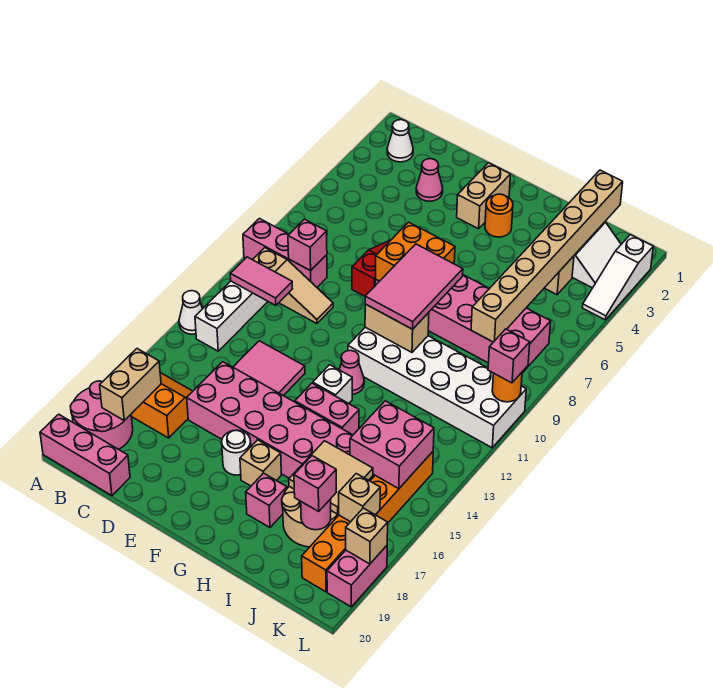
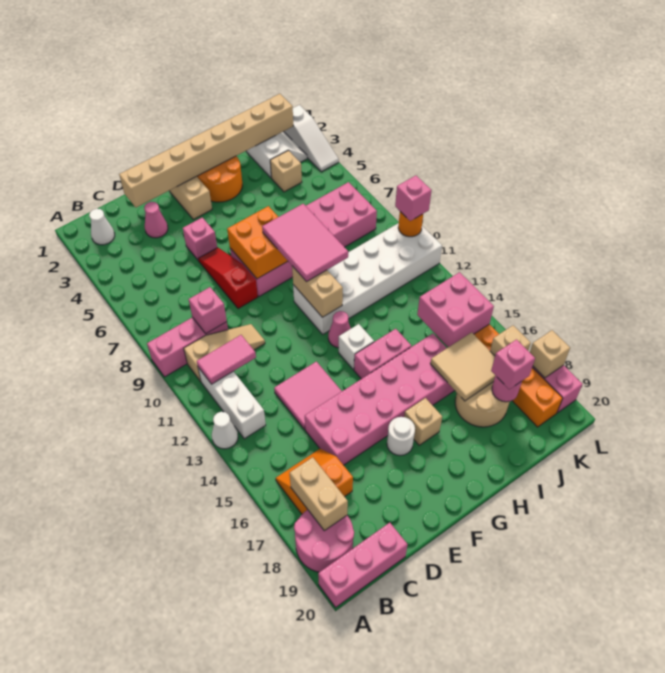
orange round brick G3 level 1 -> orange round brick G2:H3 level 1
tan brick G10:H10 level 2 -> tan brick G10:G11 level 2
pink brick H18 level 1 -> pink brick E5 level 1
tan brick J1:J8 level 2 -> tan brick D2:K2 level 2

